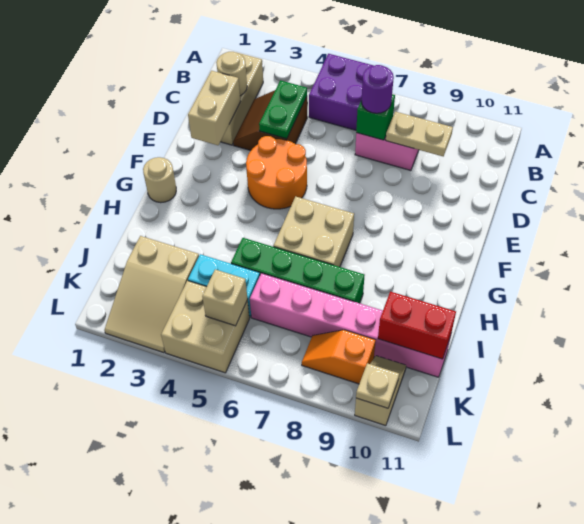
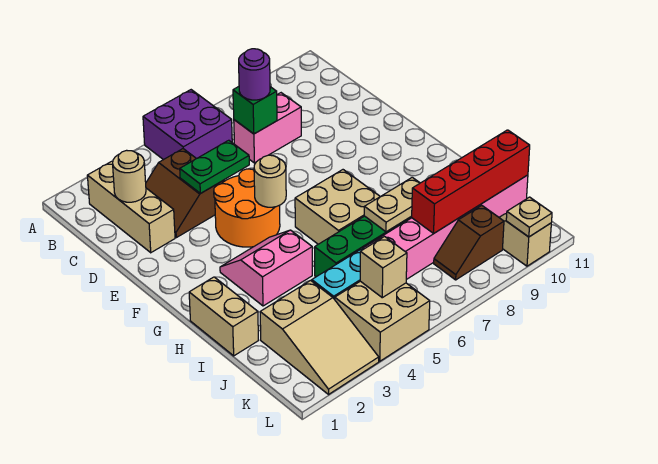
green plate C4:D4 level 2 -> green plate D4:D5 level 2
tan plate C8:C9 level 2 -> tan plate I7:I8 level 2
tan brick D2:E2 level 2 -> tan brick H1:I1 level 1
tan round brick G1 level 1 -> tan round brick F5 level 2
none -> pink slope G3:H4 level 1 top H
red brick J10:J11 level 2 -> red brick J8:J11 level 2
orange slope K8:K9 level 1 top 9 -> brown slope K8:K9 level 1 top 9

